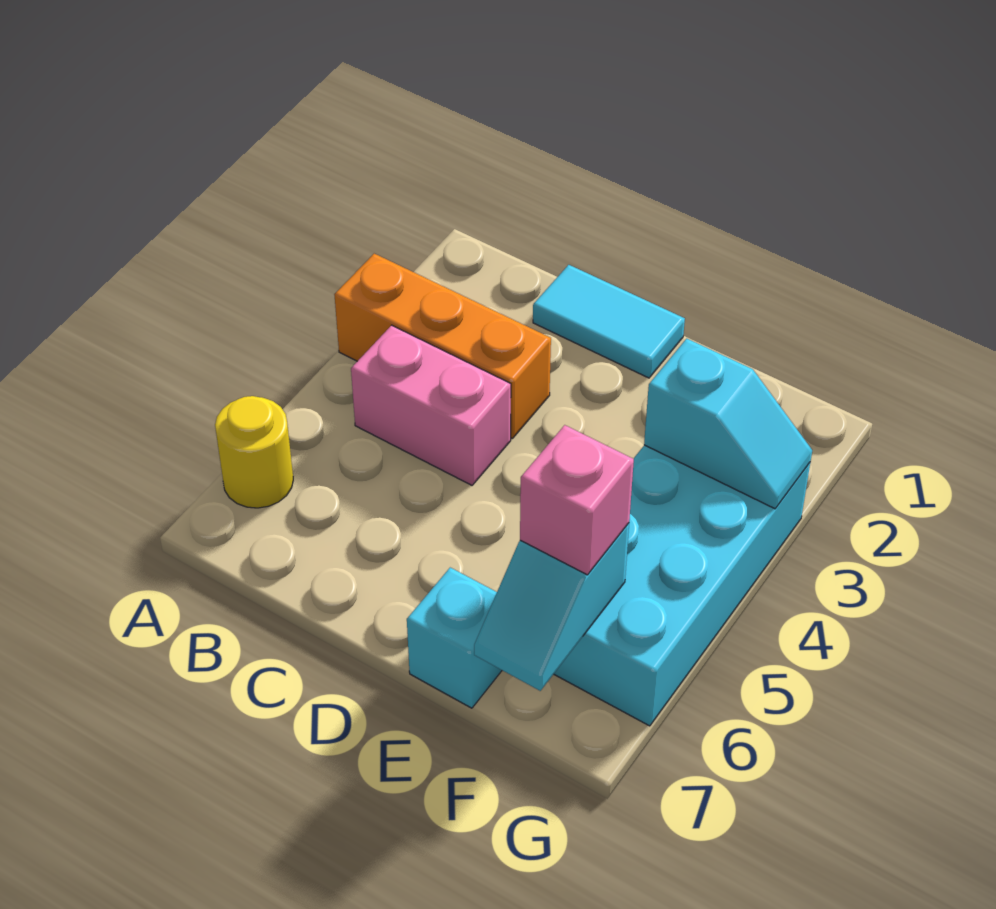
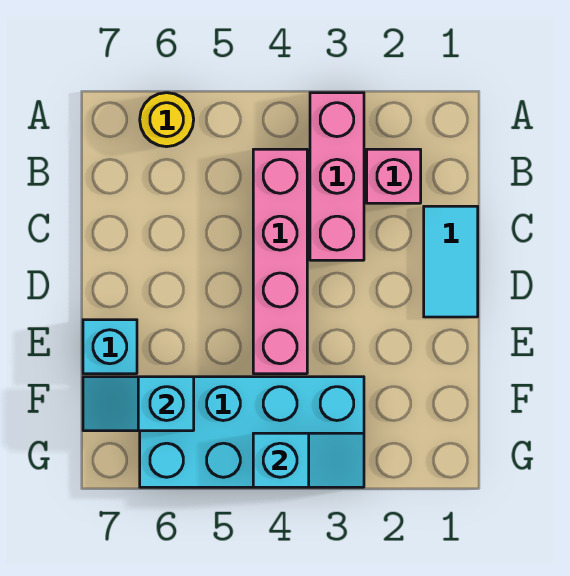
orange brick A3:C3 level 1 -> pink brick A3:C3 level 1
pink brick B4:C4 level 1 -> pink brick B4:E4 level 1
cyan slope F3:G3 level 2 top F -> cyan slope G3:G4 level 2 top 4
pink brick F6 level 3 -> pink brick B2 level 1

